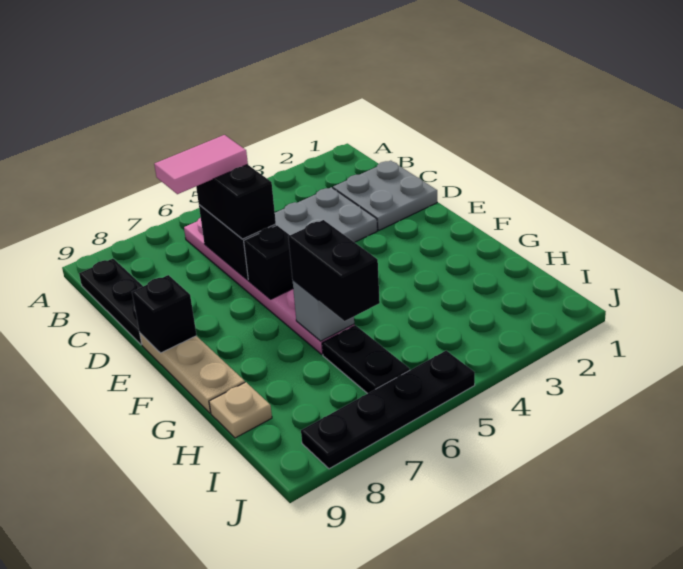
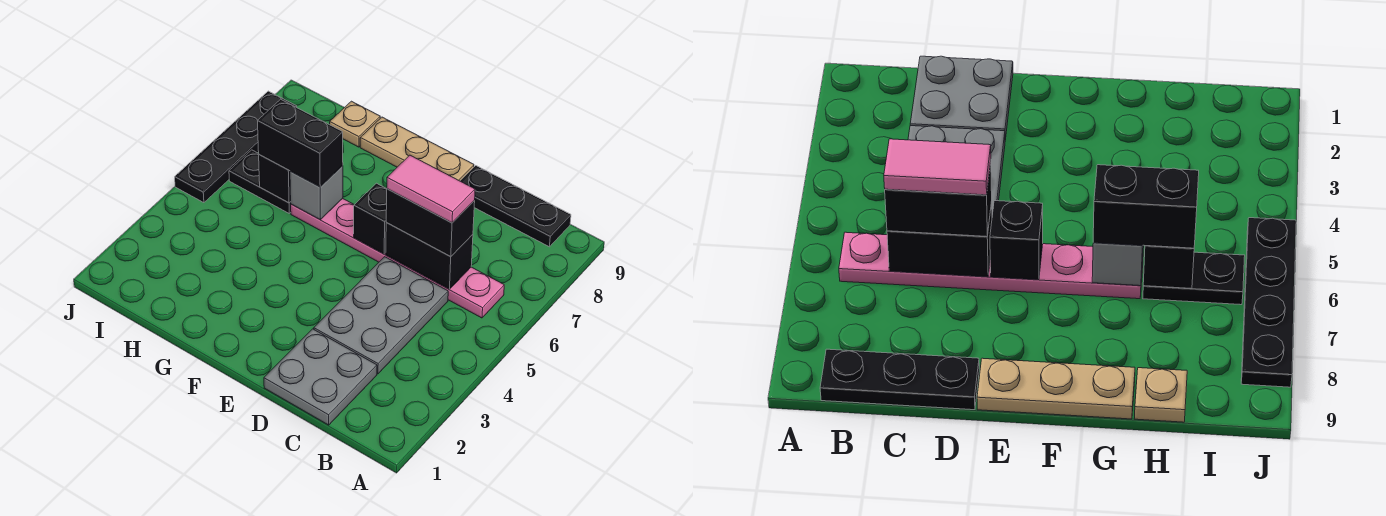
pink tile C6:C7 level 4 -> pink tile C6:D6 level 4
black brick E9 level 2 -> black brick H6 level 2

